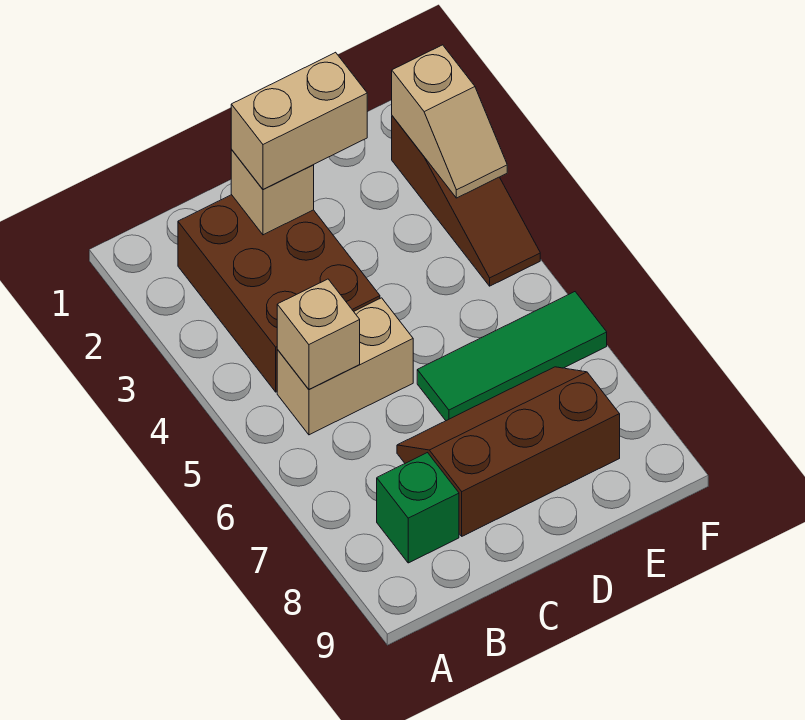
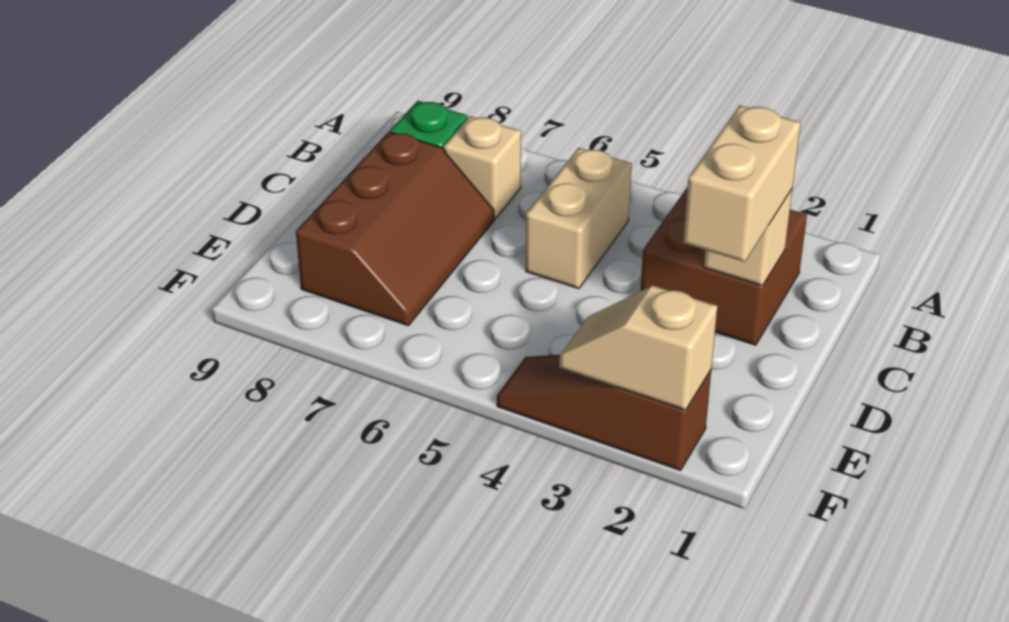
brown brick B2:C4 level 1 -> brown brick B2:C3 level 1
tan brick B5 level 2 -> tan brick B7 level 1
green tile D6:F6 level 1 -> none

